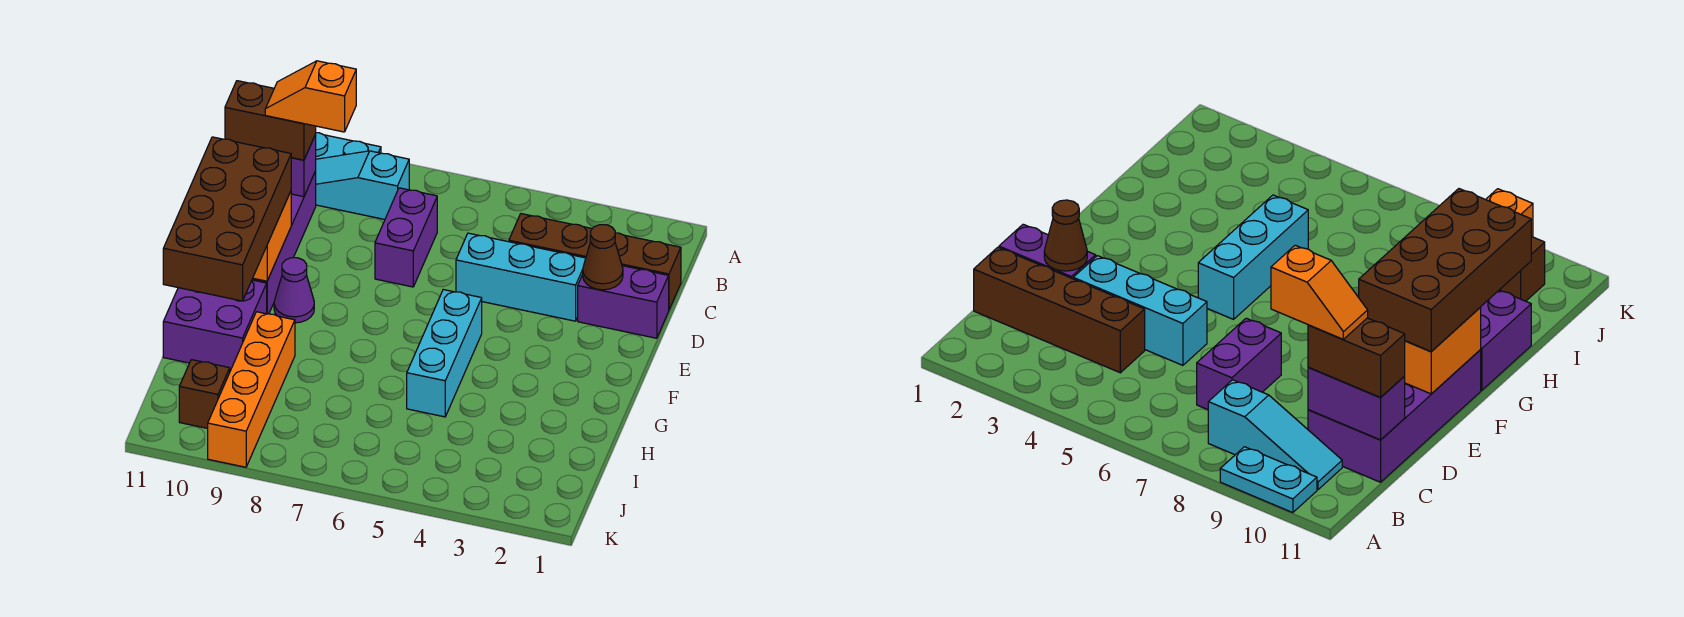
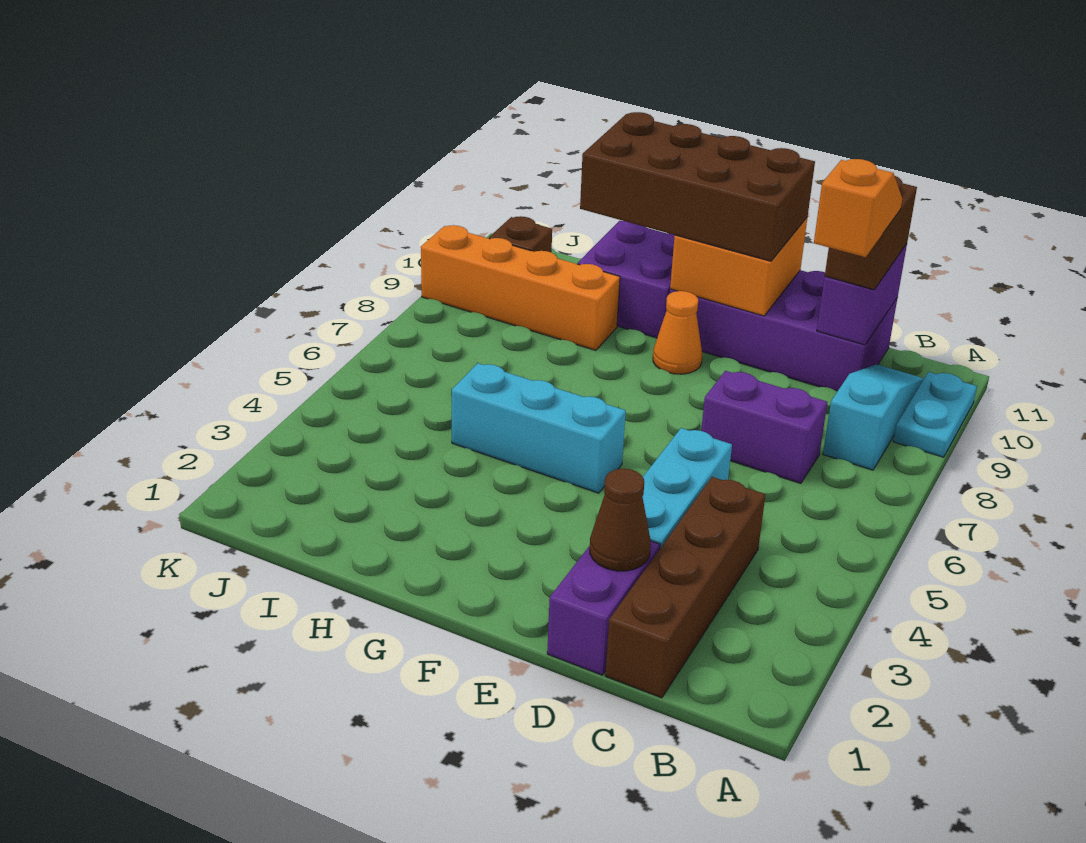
purple cone F9 level 1 -> orange cone F9 level 1

